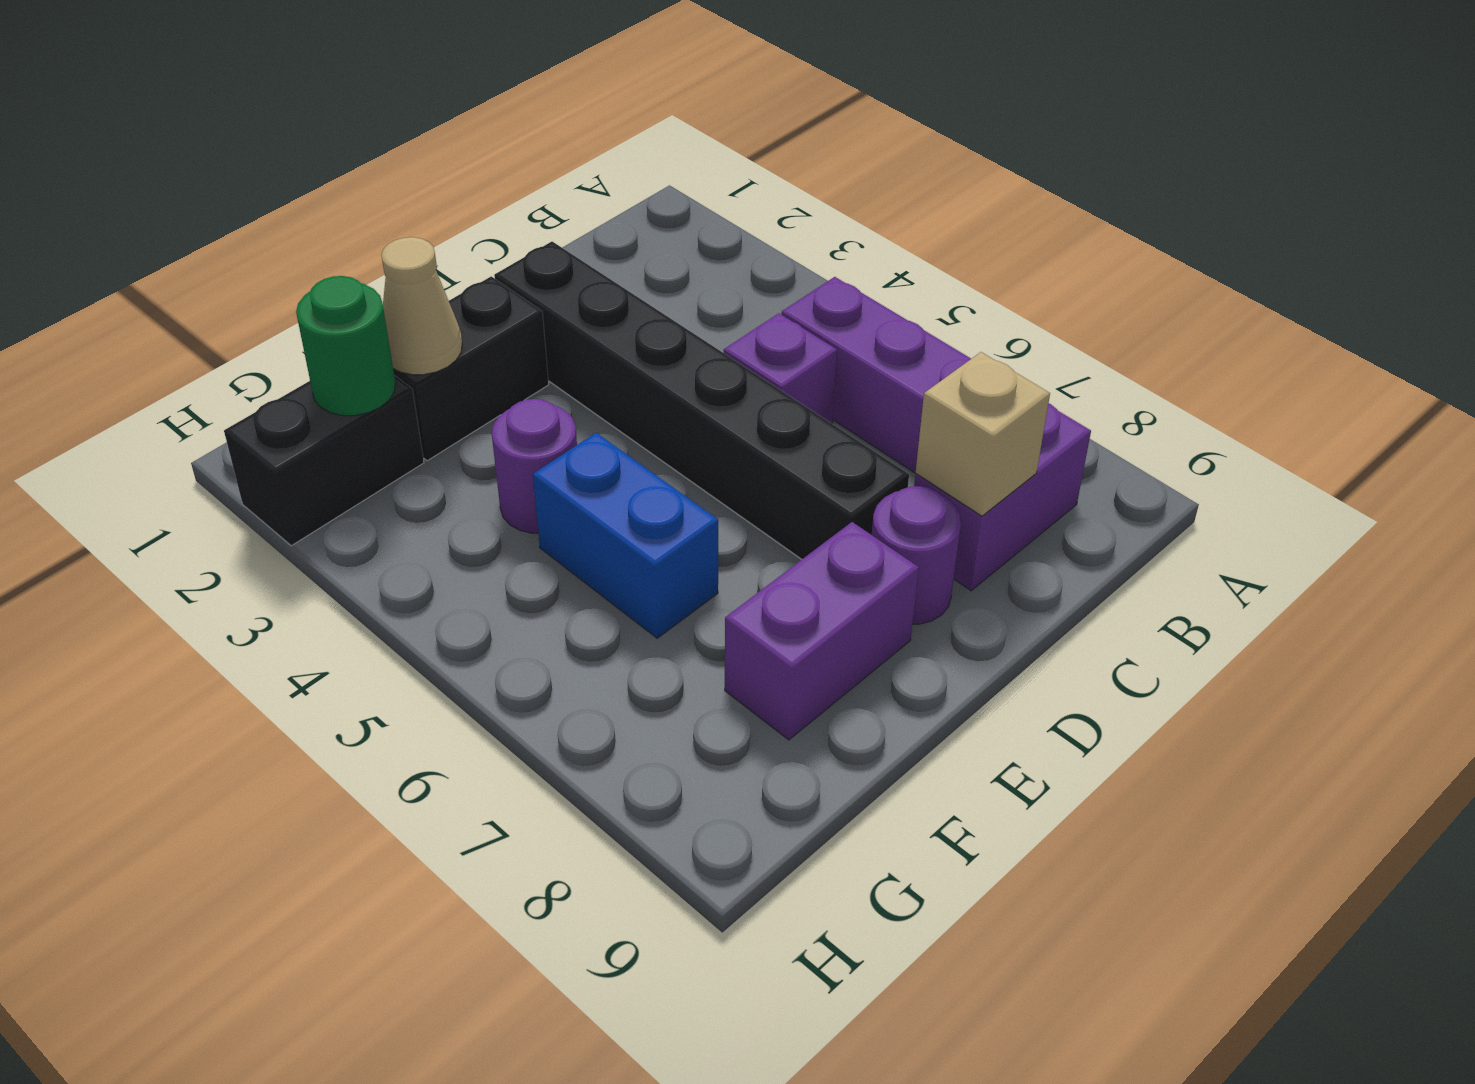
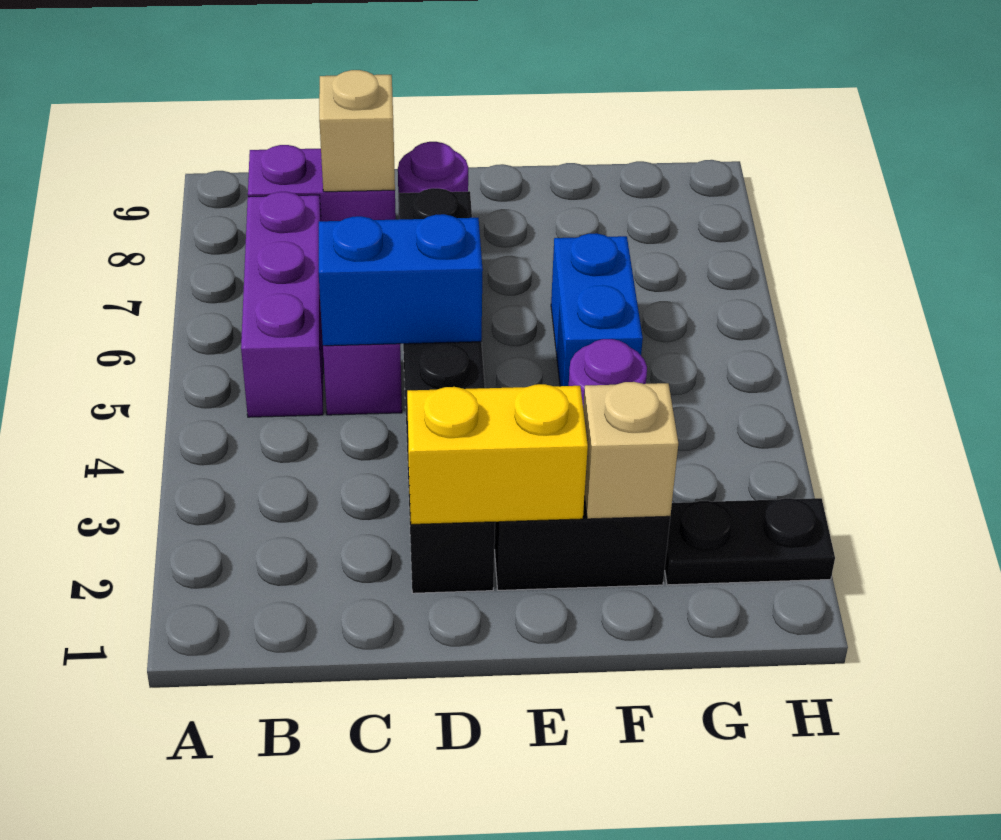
none -> blue brick C5:D5 level 2
none -> yellow brick D2:E2 level 2
purple brick E8:F8 level 1 -> none
tan cone F2 level 2 -> tan brick F2 level 2
black brick G2:H2 level 1 -> black plate G2:H2 level 1
green round brick G2 level 2 -> none

